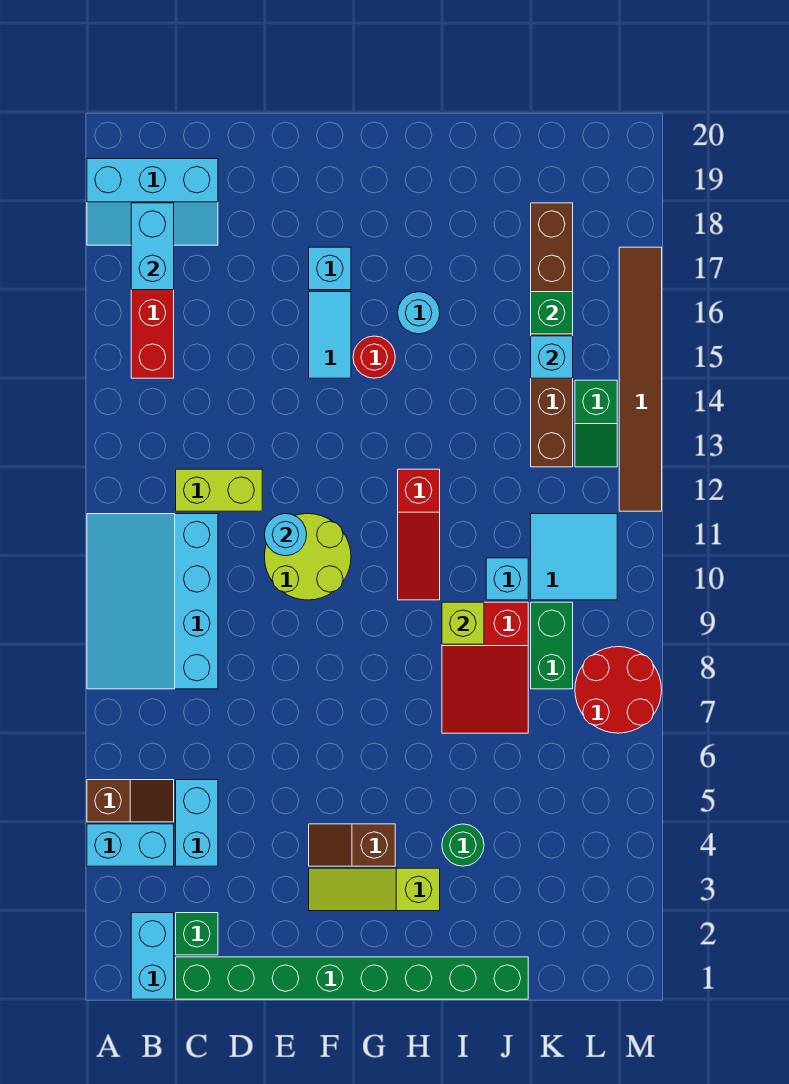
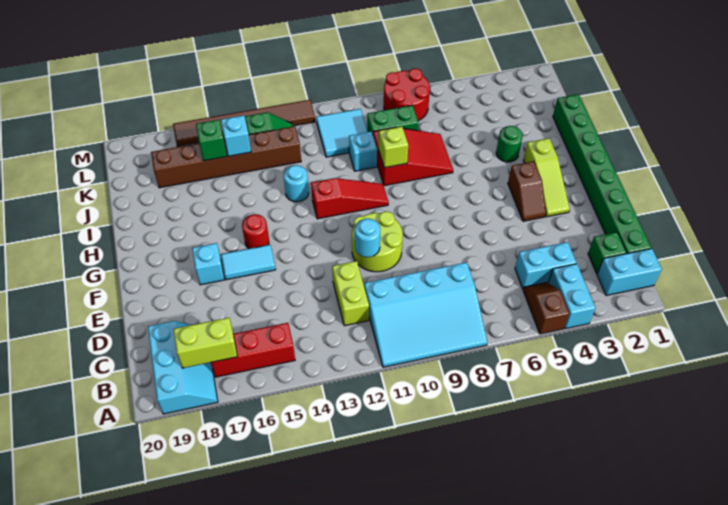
cyan brick B17:B18 level 2 -> lime brick B17:B18 level 2
cyan round brick H16 level 1 -> cyan round brick I13 level 1

